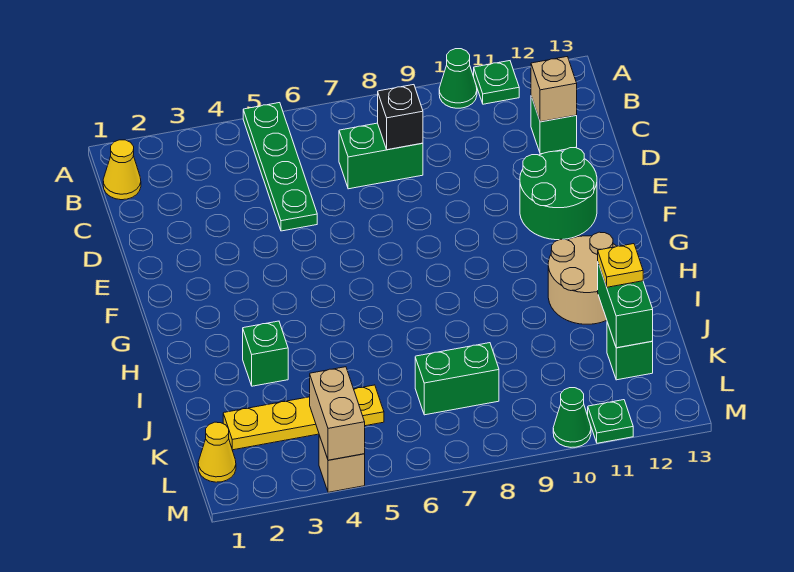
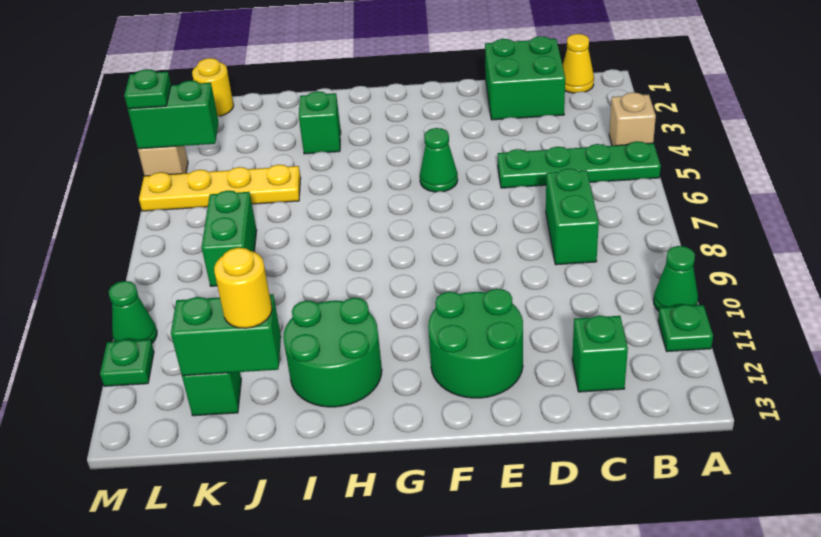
none -> green brick C1:D2 level 1
black brick C8 level 2 -> none
tan brick C12 level 2 -> tan brick A4 level 1
none -> green cone F5 level 1
tan round brick H11:I12 level 1 -> green round brick H11:I12 level 1
yellow plate J12 level 3 -> yellow round brick J12 level 3
yellow plate K2:K5 level 1 -> yellow plate J5:M5 level 1
yellow cone L1 level 1 -> yellow round brick L1 level 1
tan brick L4:M4 level 2 -> green brick L4:M4 level 2
none -> green plate M4 level 3

